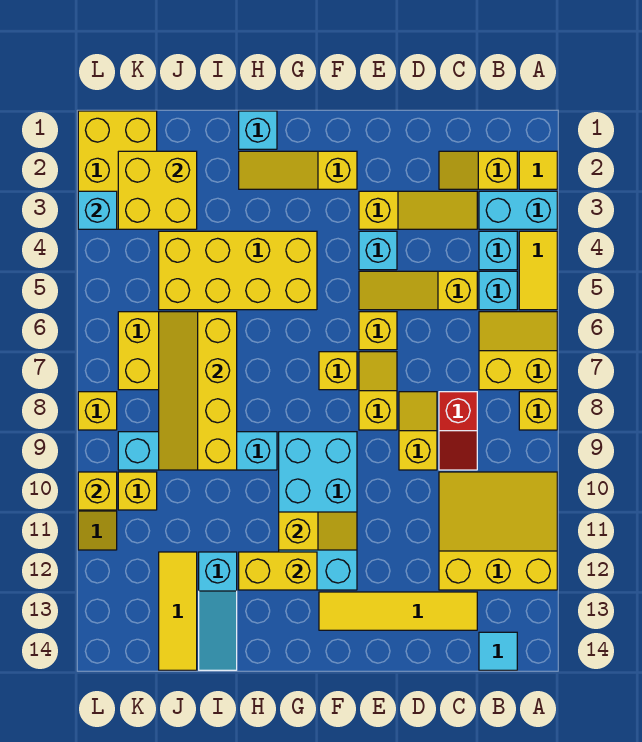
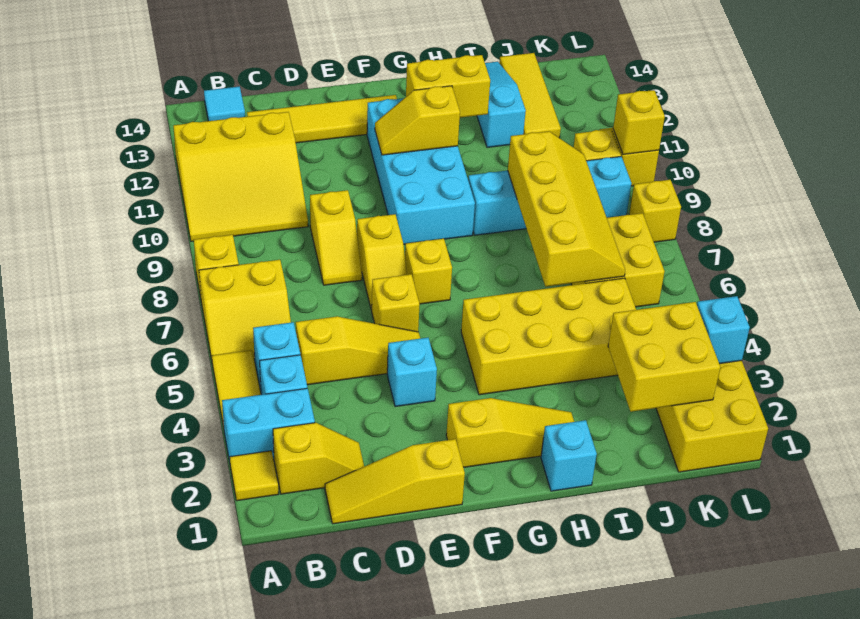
yellow slope C3:E3 level 1 top E -> yellow slope C1:E1 level 1 top E
red slope C8:C9 level 1 top 8 -> none

